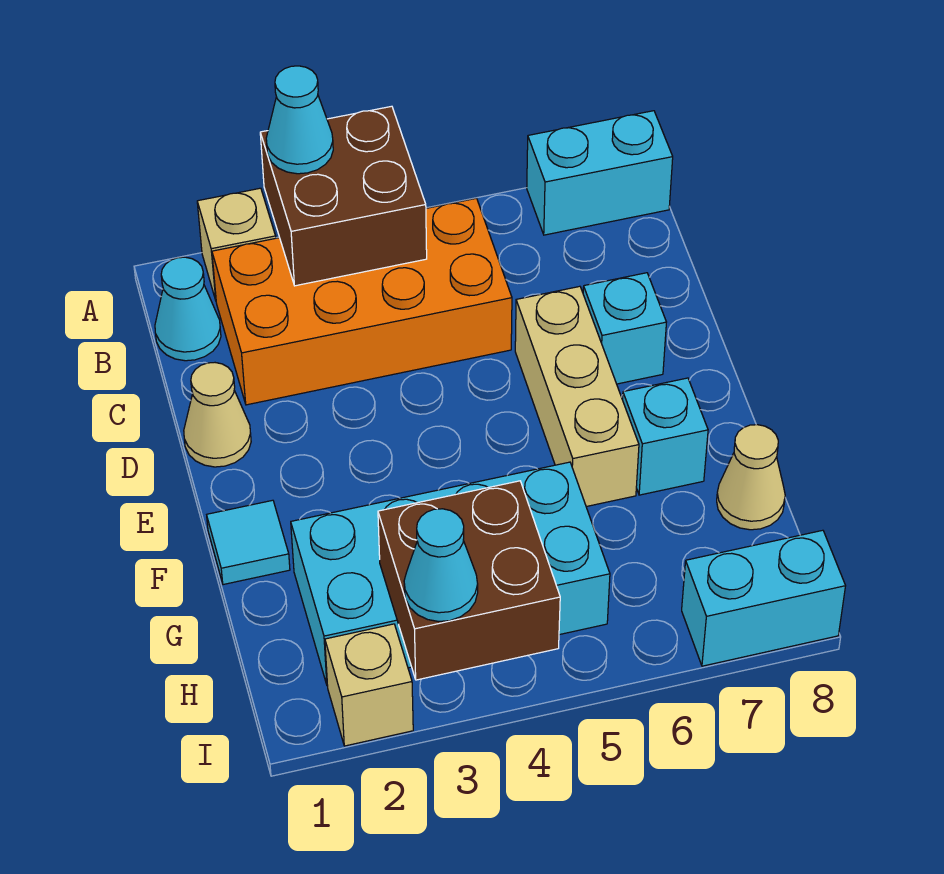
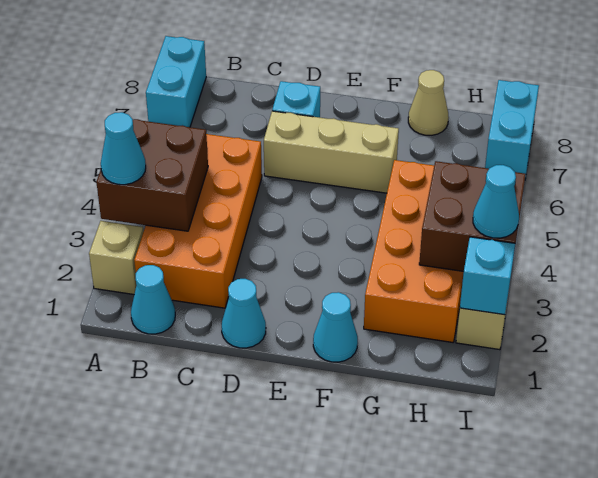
tan cone D1 level 1 -> cyan cone D1 level 1
cyan tile F1 level 1 -> cyan cone F1 level 1
cyan brick F7 level 1 -> cyan brick I2 level 2
cyan brick G2:H5 level 1 -> orange brick G2:H5 level 1

